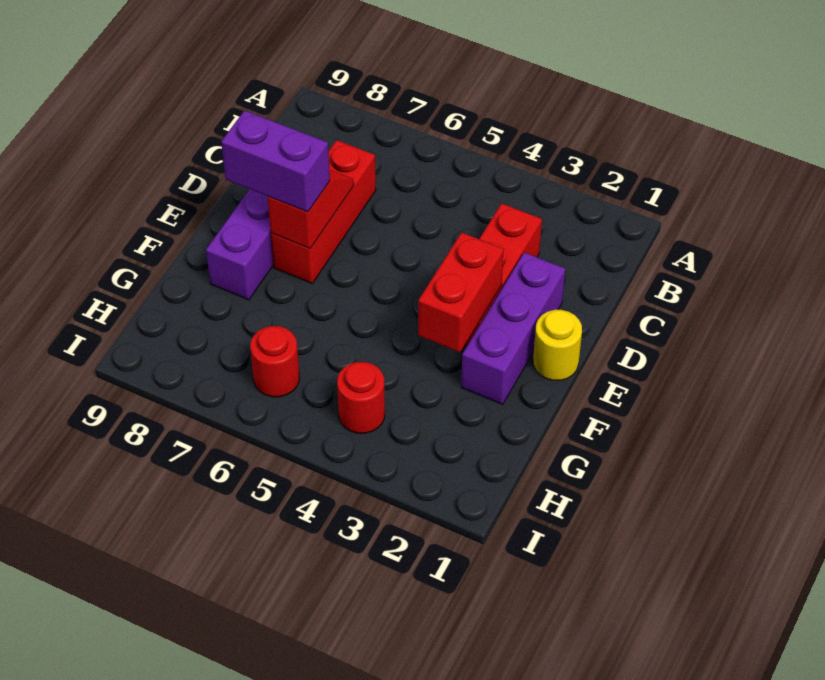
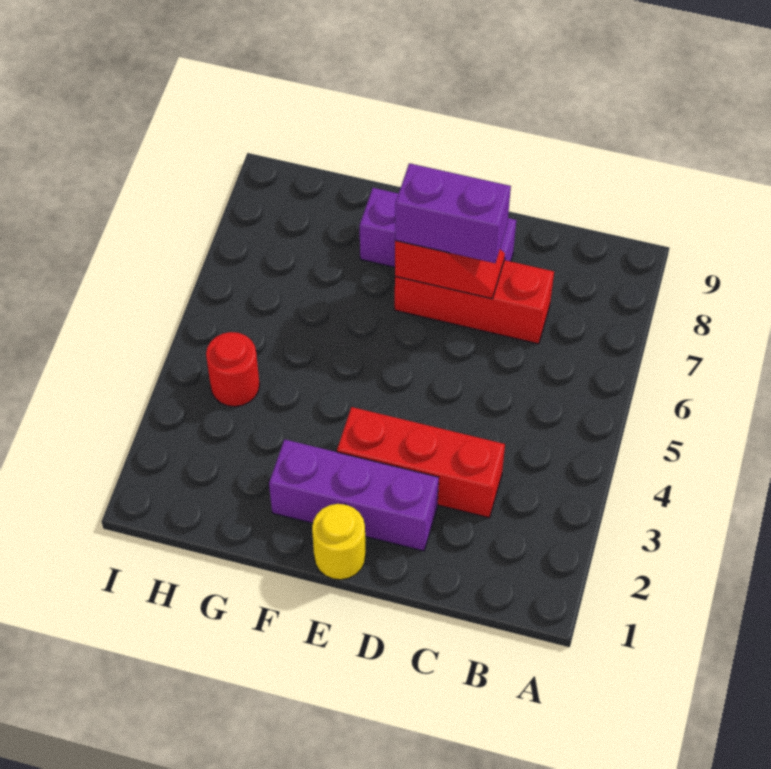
red brick E3:F3 level 2 -> none
purple brick E7:E8 level 3 -> purple brick D7:E7 level 3
red round brick H6 level 1 -> none

